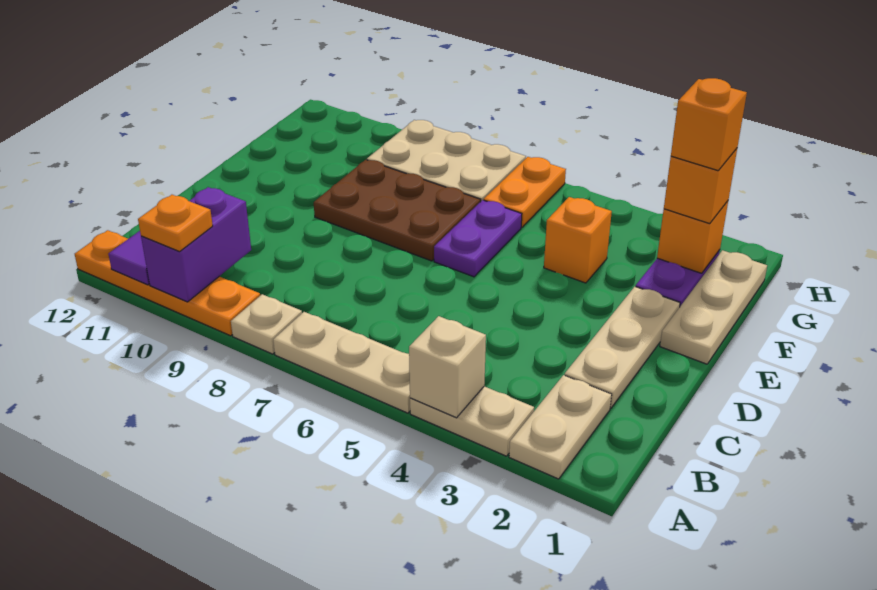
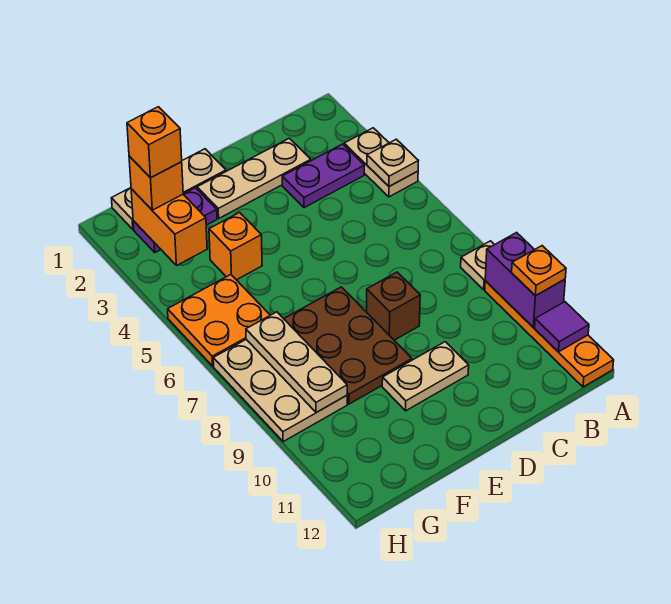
tan plate A2:B2 level 1 -> tan plate D10:E10 level 1
tan brick A4 level 2 -> tan plate A4 level 2
tan plate A5:A7 level 1 -> tan plate G7:G9 level 2
purple brick A10:B10 level 2 -> purple brick A9:A10 level 2
none -> brown brick D8 level 1
purple plate E6:F6 level 1 -> purple plate B3:C3 level 1
orange brick G2 level 2 -> orange brick G2:G3 level 2
orange plate G6:H6 level 1 -> orange plate G5:H6 level 1

